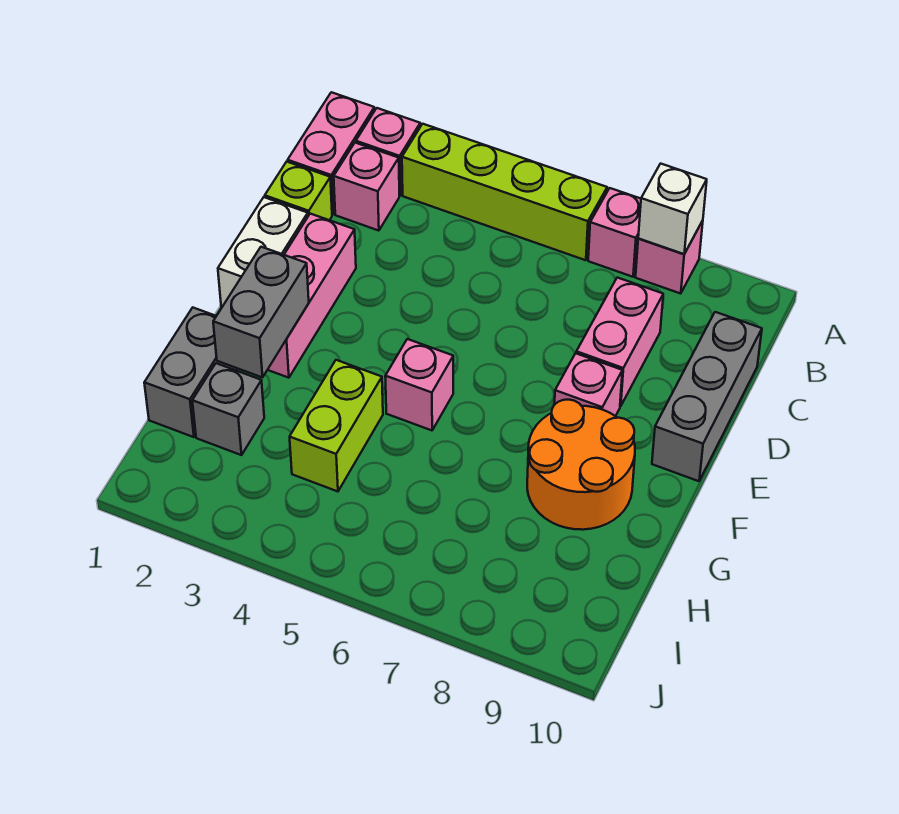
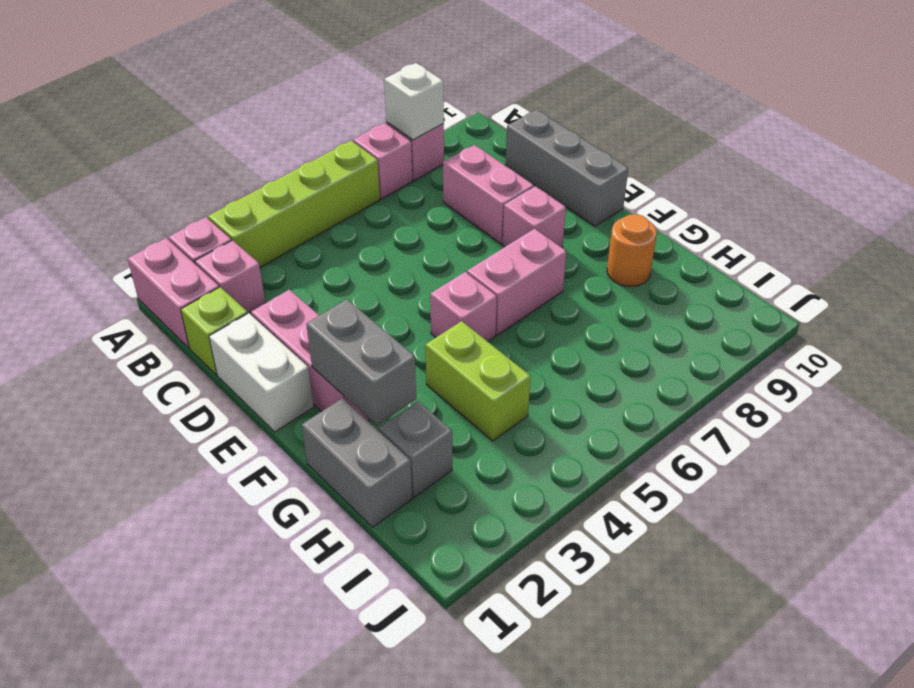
none -> pink brick F6:F7 level 1
orange round brick F8:G9 level 1 -> orange round brick G9 level 1

